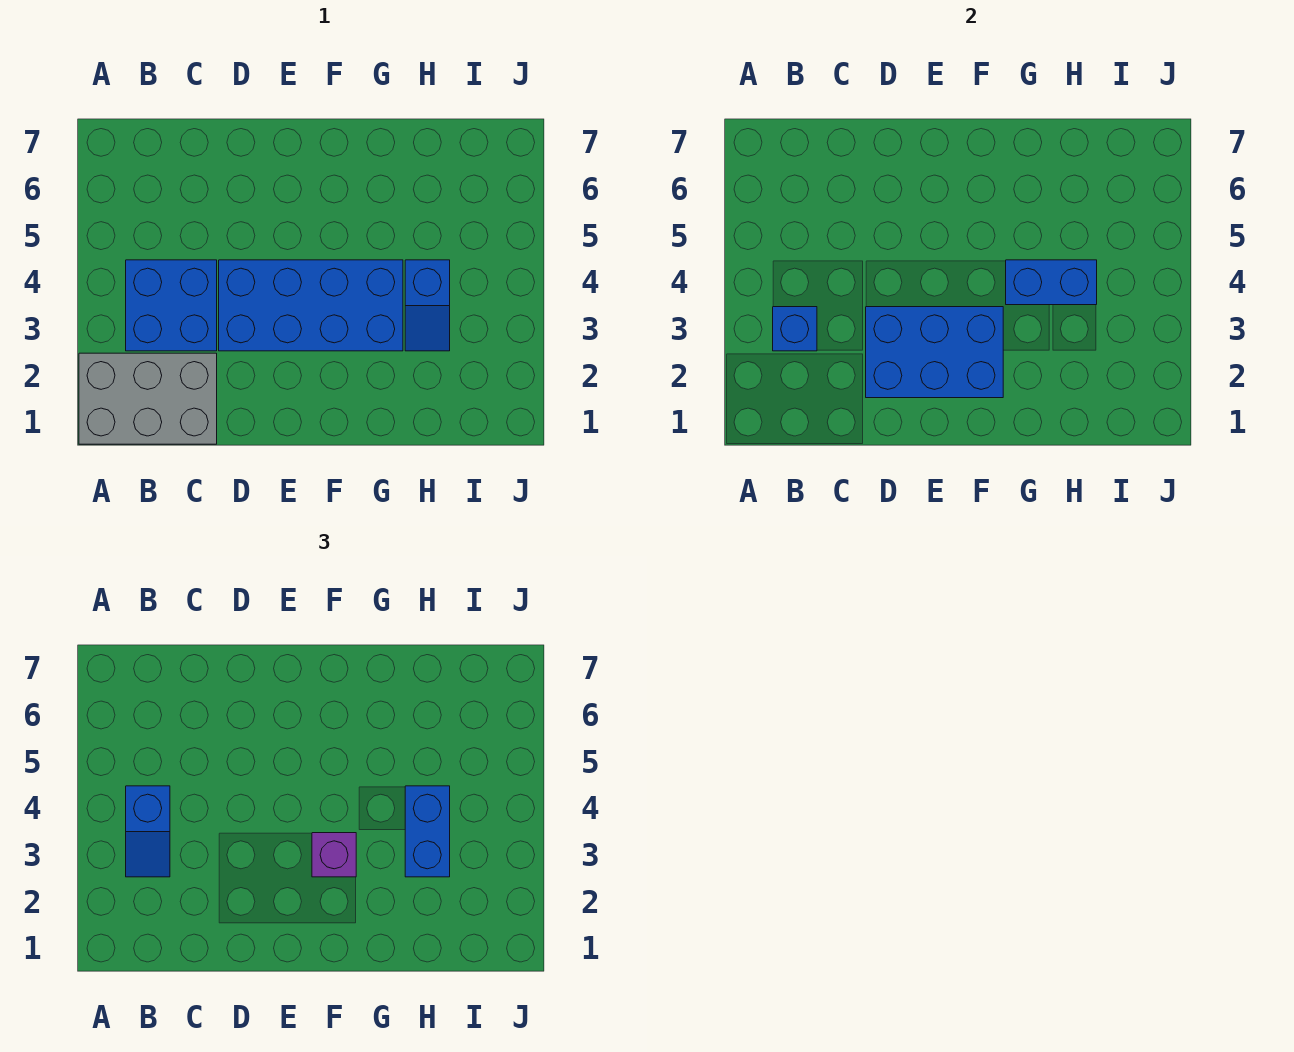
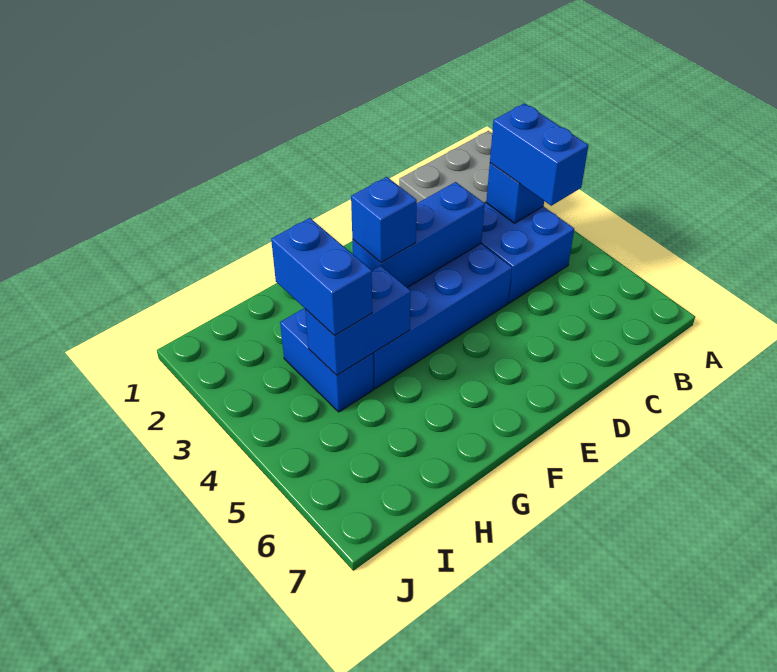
blue slope B3:B4 level 3 top 4 -> blue brick B3:B4 level 3
blue brick D2:F3 level 2 -> blue brick D3:F3 level 2
purple brick F3 level 3 -> blue brick F3 level 3
blue slope H3:H4 level 1 top 4 -> blue brick H3:H4 level 1

